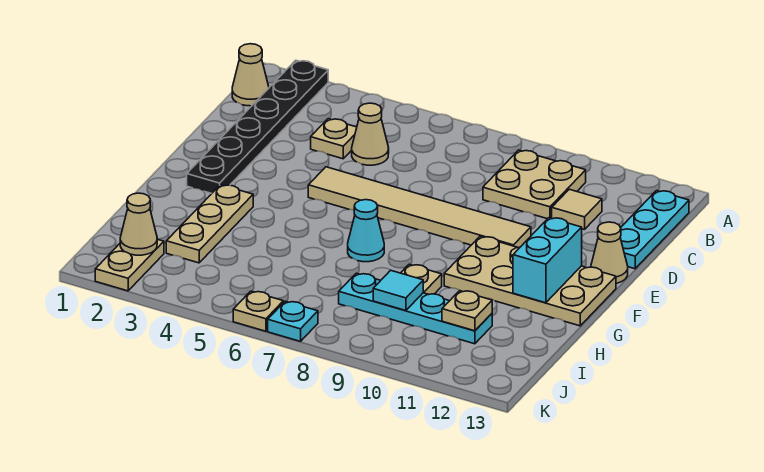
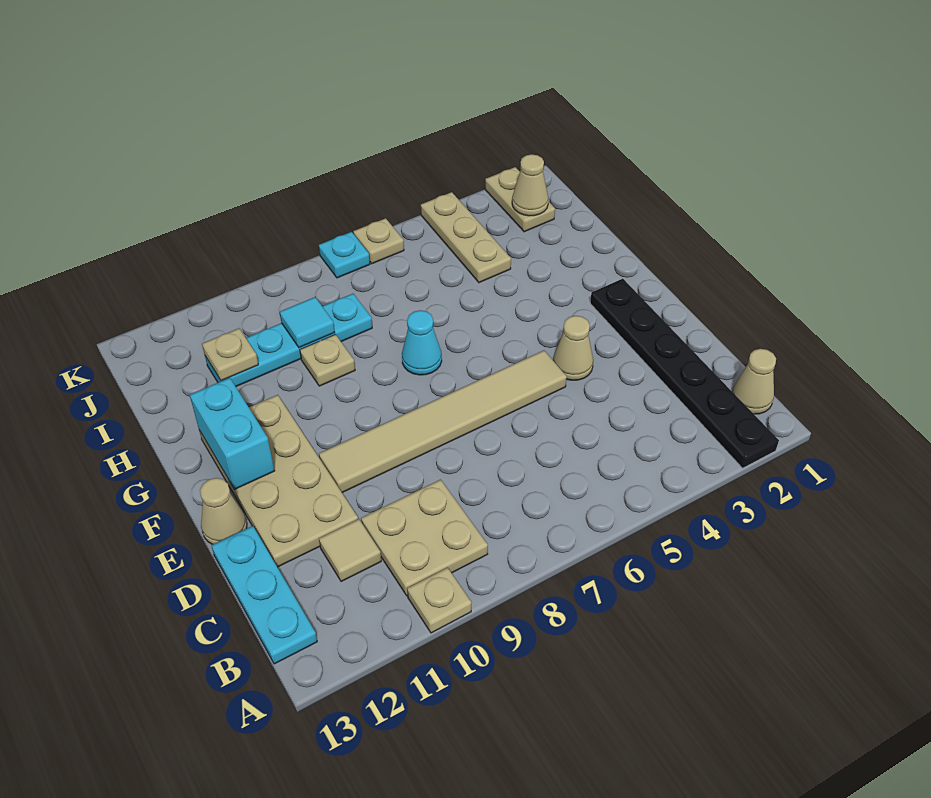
tan plate C4 level 1 -> tan plate A10 level 1
tan cone C5 level 1 -> tan cone E4 level 1
tan plate F10:G13 level 1 -> tan plate D11:G12 level 1
tan plate G3:I3 level 1 -> tan plate I4:K4 level 1

